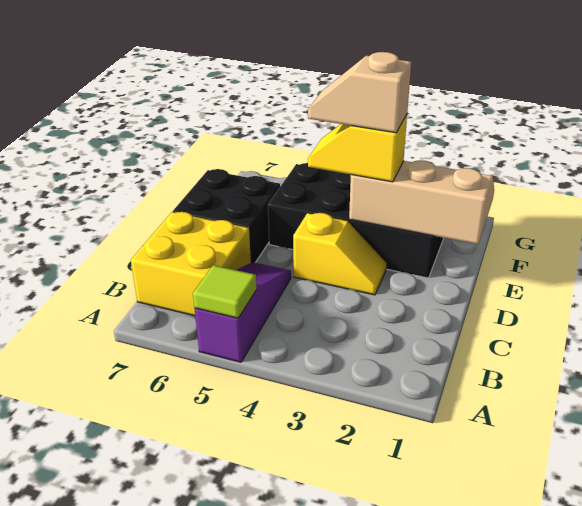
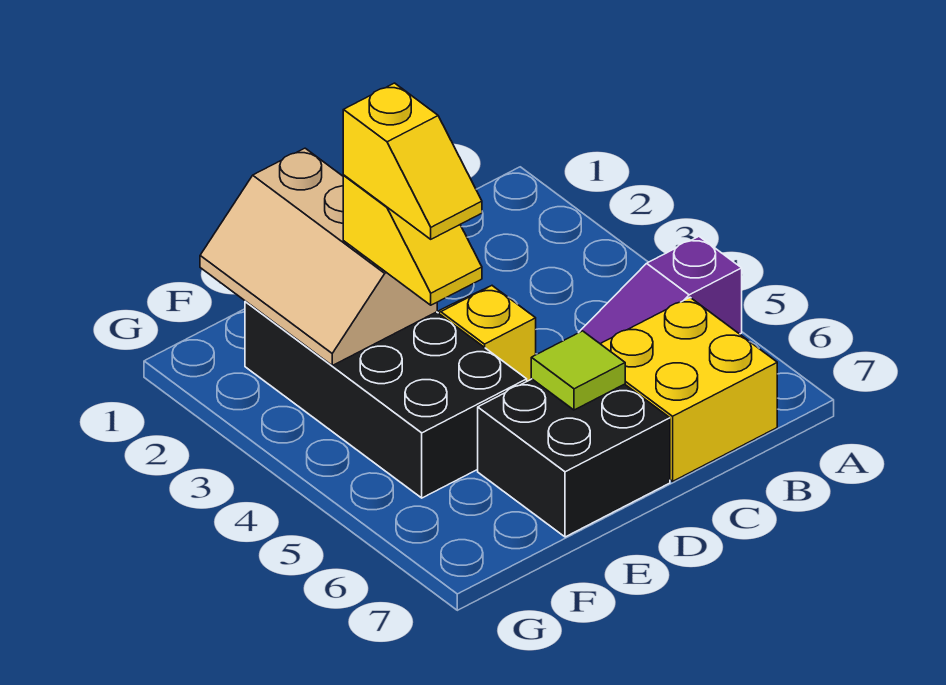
lime tile A5 level 2 -> lime tile D6 level 2
tan slope E3:E4 level 4 top 3 -> yellow slope E3:E4 level 4 top 3

